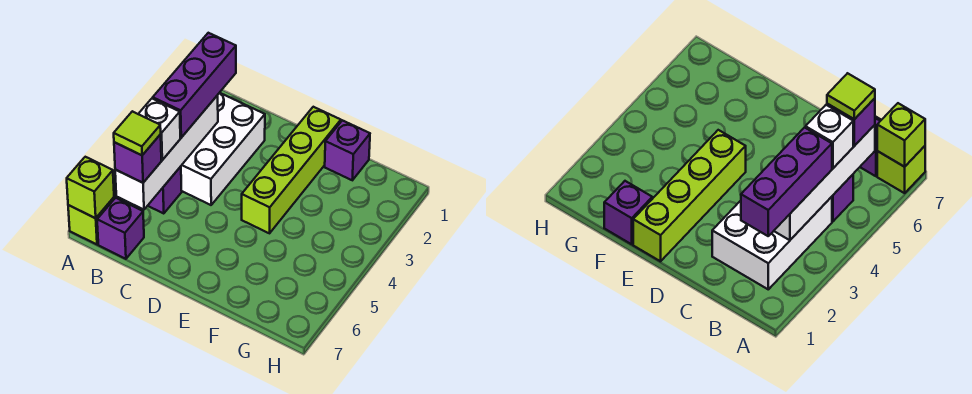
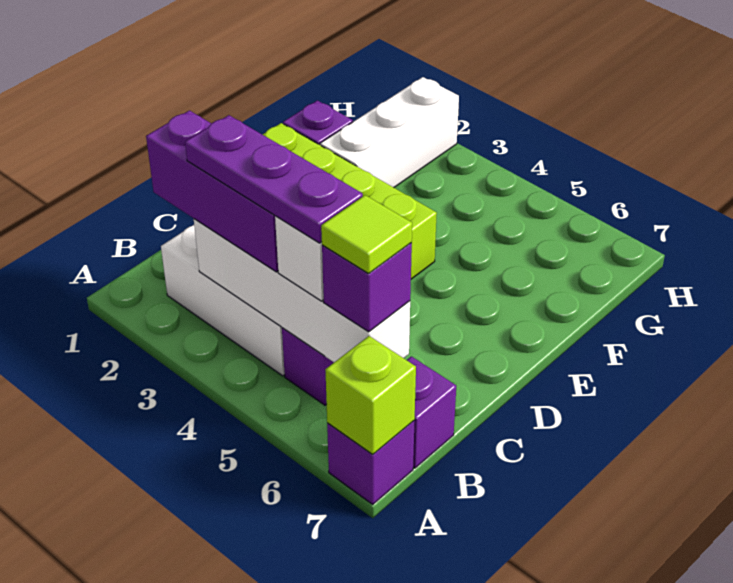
lime brick A7 level 1 -> purple brick A7 level 1
none -> purple plate B3:B5 level 4
none -> white brick F2:H2 level 1

